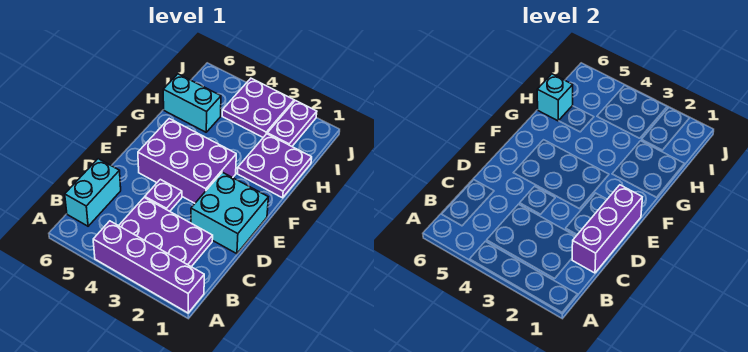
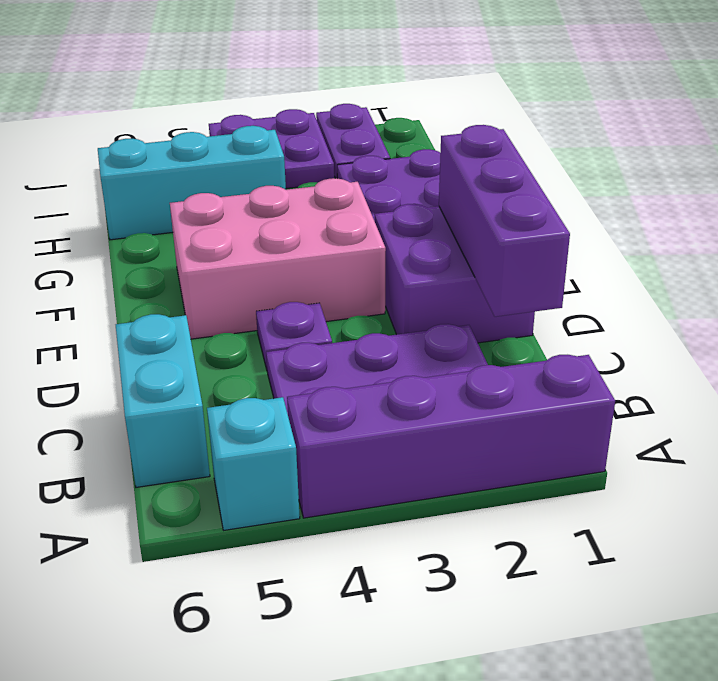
cyan brick D1:E2 level 1 -> purple brick D1:E2 level 1
purple brick E3:F5 level 1 -> pink brick E3:F5 level 1
cyan brick H5:H6 level 1 -> cyan brick H4:H6 level 1
cyan brick H6 level 2 -> cyan brick A5 level 1

